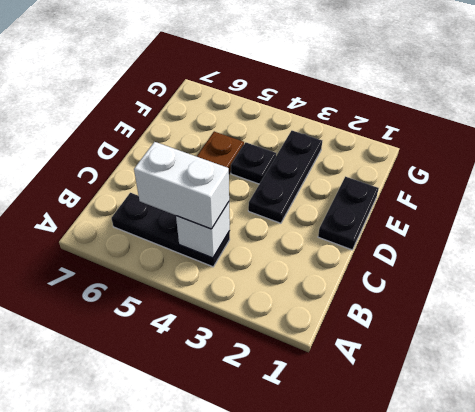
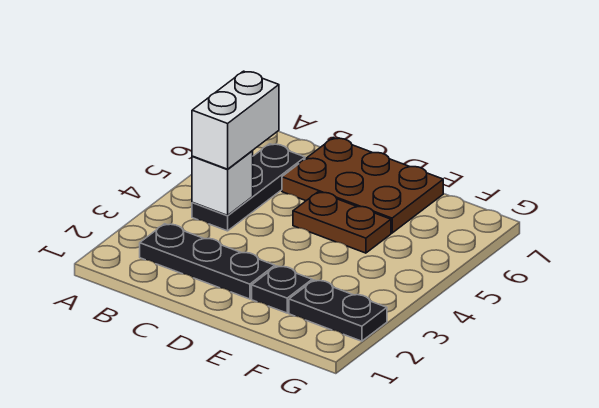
none -> brown plate C6:E7 level 1
black plate D1:E1 level 1 -> black plate F2:G2 level 1
black plate D3:F3 level 1 -> black plate B2:D2 level 1
black plate E4 level 1 -> black plate E2 level 1

